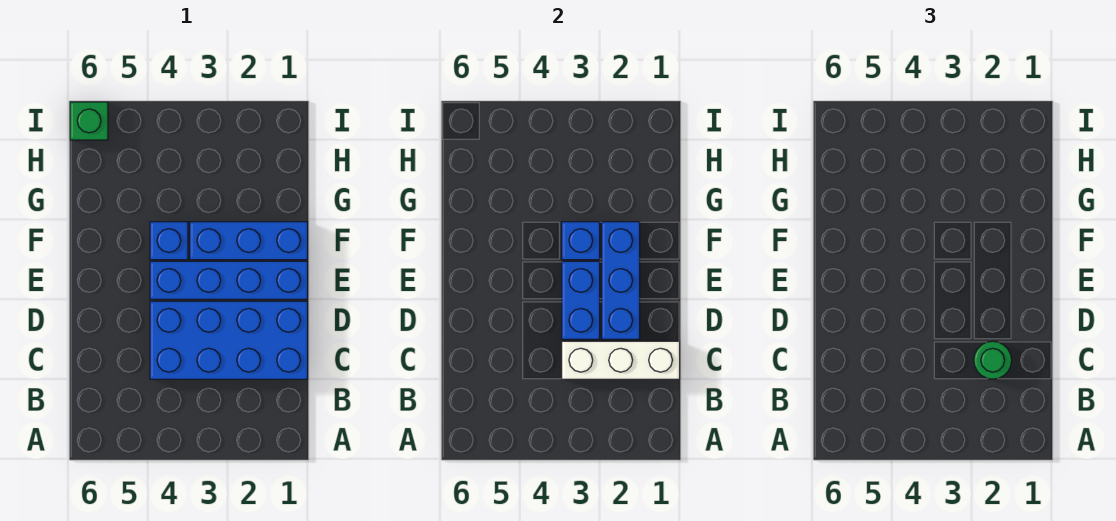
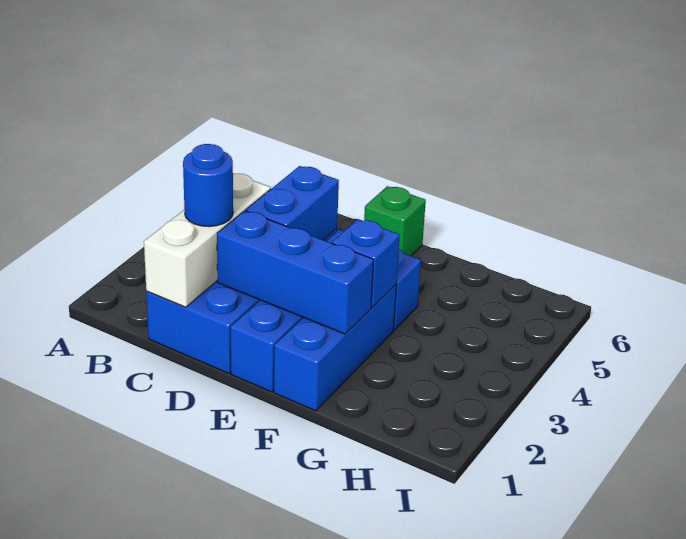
green round brick C2 level 3 -> blue round brick C2 level 3
blue brick D3:E3 level 2 -> blue brick D3:D4 level 2
green brick I6 level 1 -> green brick E6 level 1

